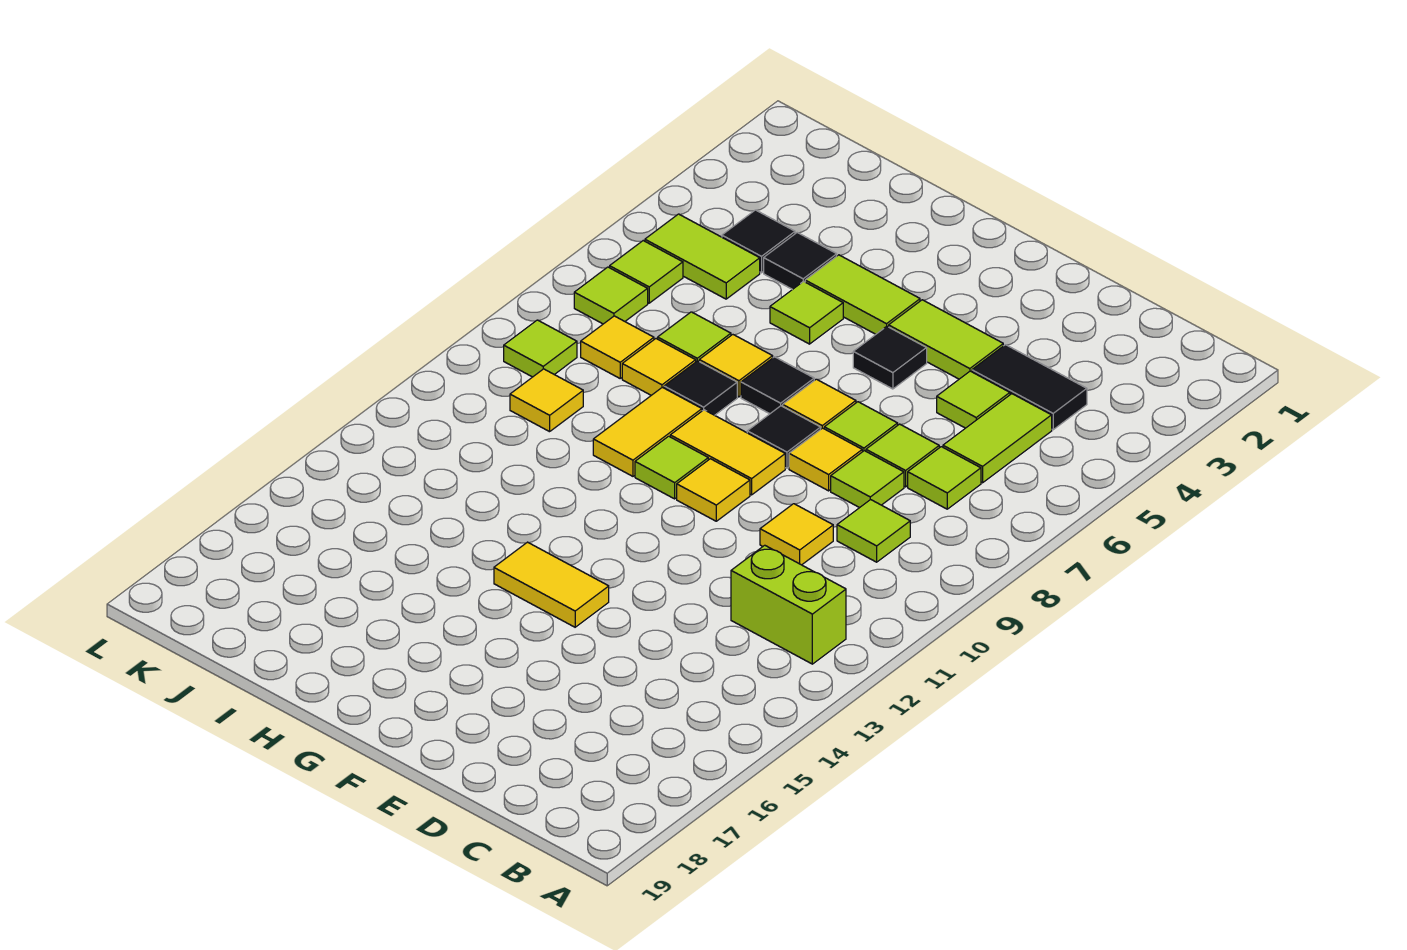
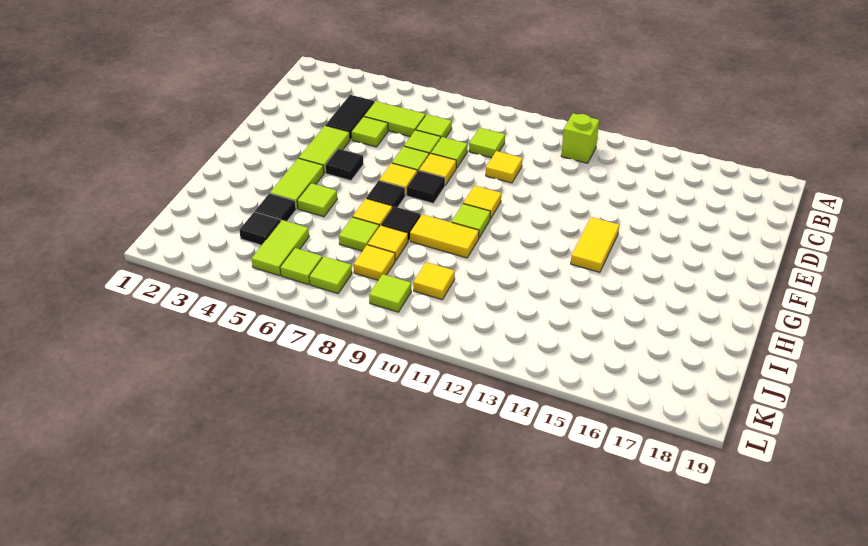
lime brick B12:C12 level 1 -> lime brick B12 level 1
yellow tile F9:G9 level 1 -> none

